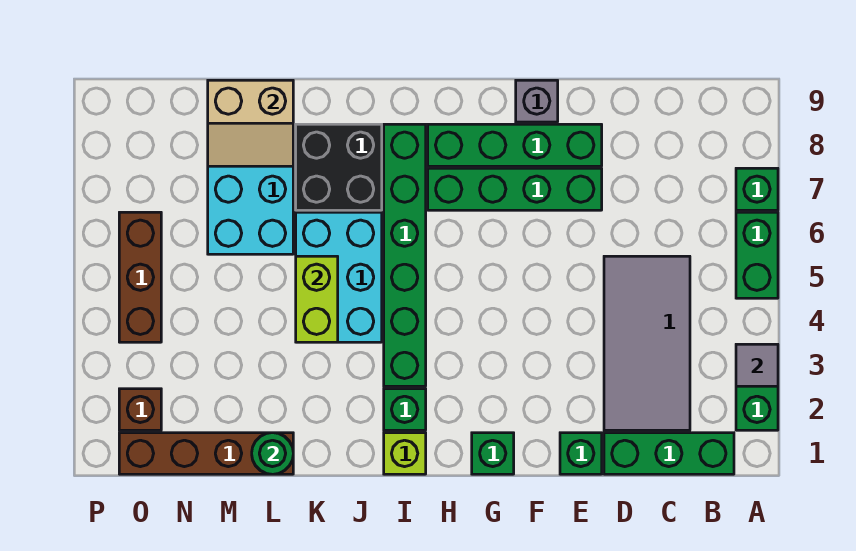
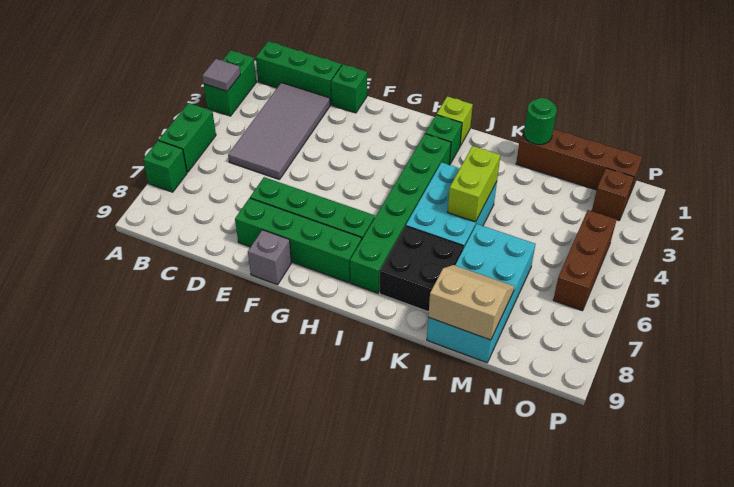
green brick G1 level 1 -> none

